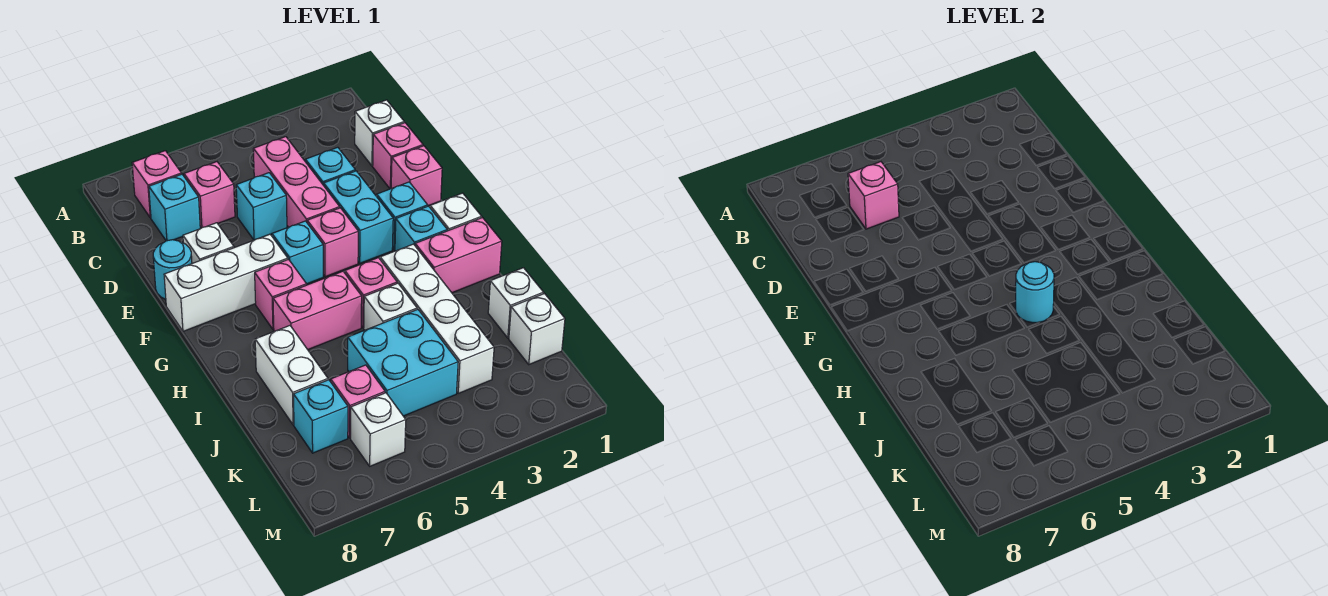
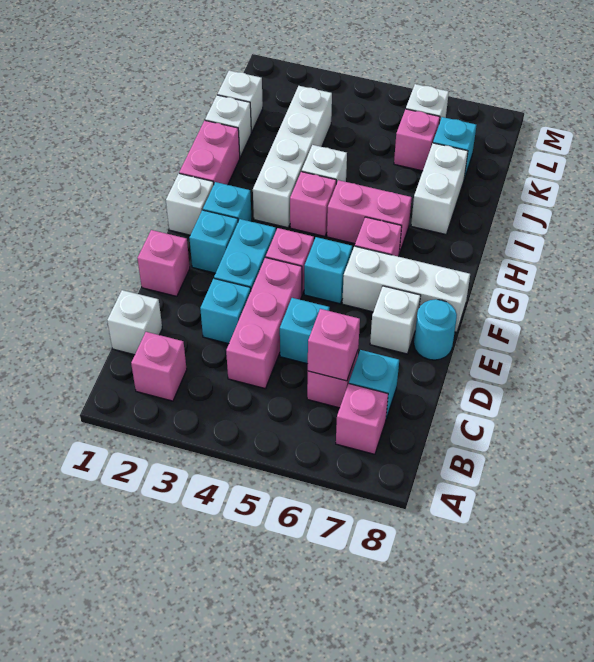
pink brick D1 level 1 -> pink brick B2 level 1
pink brick H1:H2 level 1 -> pink brick H1:I1 level 1
cyan round brick H4 level 2 -> none
cyan brick J4:K5 level 1 -> none

